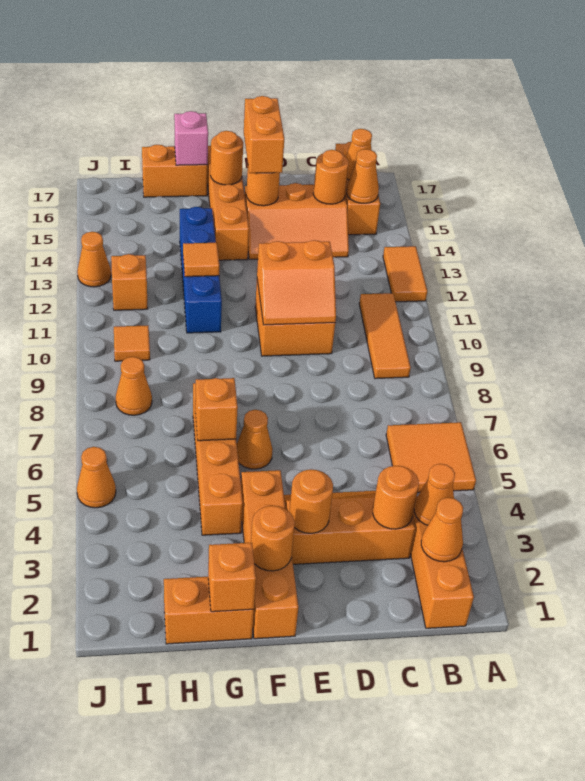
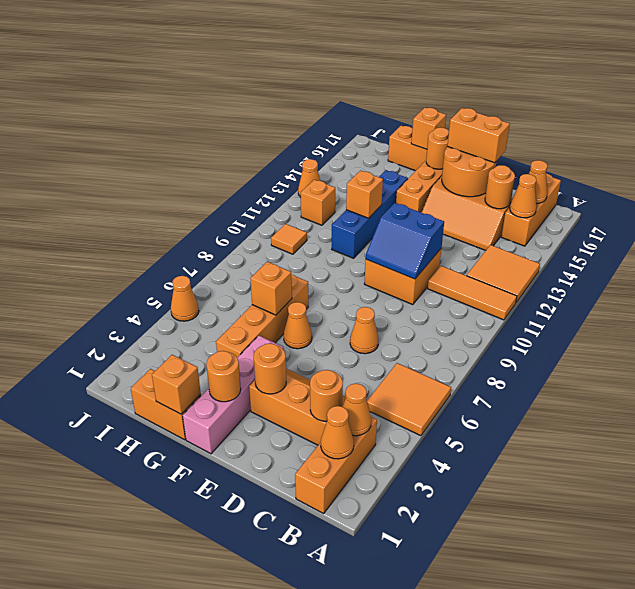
orange tile A12:A13 level 1 -> orange tile A12:B13 level 1
orange tile B9:B11 level 1 -> orange tile A11:C11 level 1
orange slope D10:E11 level 2 top 11 -> blue slope D10:E11 level 2 top 11
orange round brick E15 level 2 -> orange round brick D15:E16 level 2
orange brick E15:E16 level 3 -> orange brick D16:E16 level 3
orange brick F1:F4 level 1 -> pink brick F1:F4 level 1
orange tile G12 level 2 -> orange brick G12 level 2
pink brick G17 level 2 -> orange brick G17 level 2
orange cone I8 level 1 -> orange cone D7 level 1

